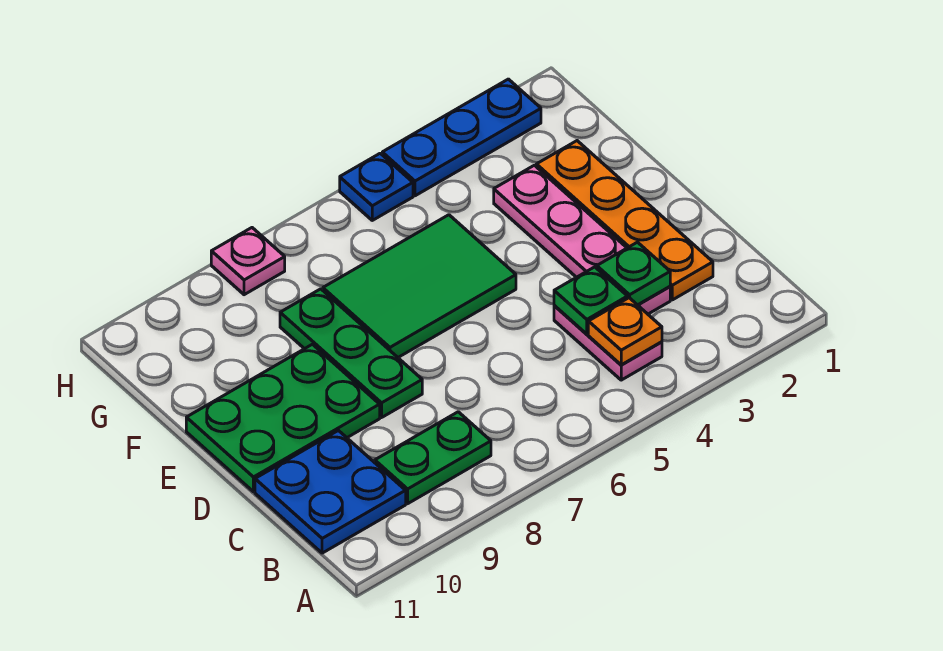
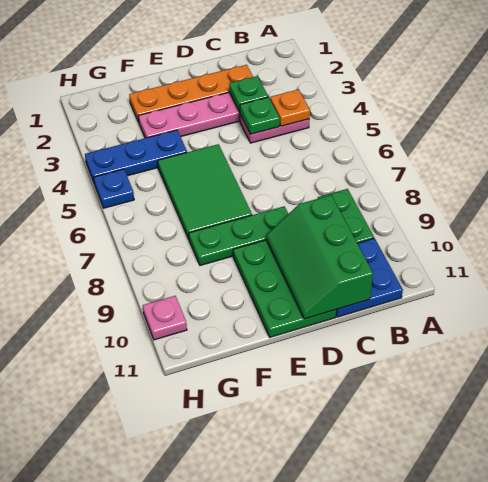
none -> green slope C9:D11 level 2 top C
blue plate H2:H4 level 1 -> blue plate F4:H4 level 1
pink plate H8 level 1 -> pink plate H10 level 1

